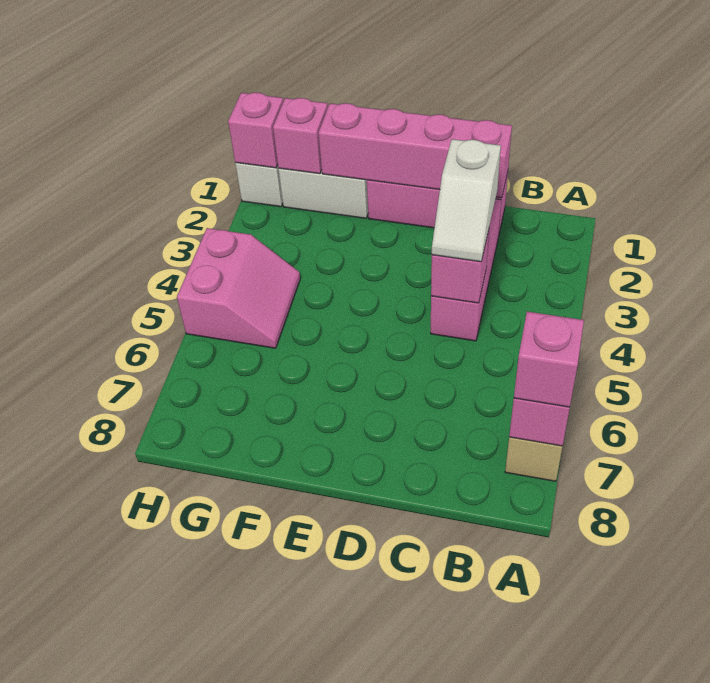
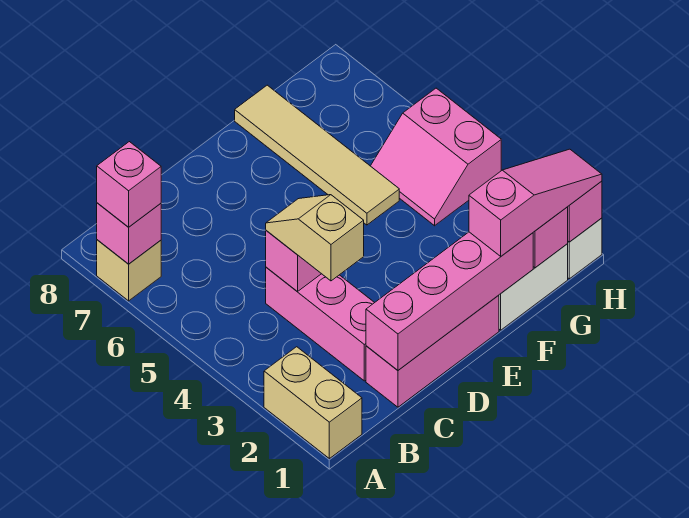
none -> tan brick A1:A2 level 1
white slope C3:C4 level 3 top 3 -> tan slope C3:C4 level 3 top 3
none -> pink slope F1:H1 level 3 top F
none -> tan tile F5:F8 level 1

